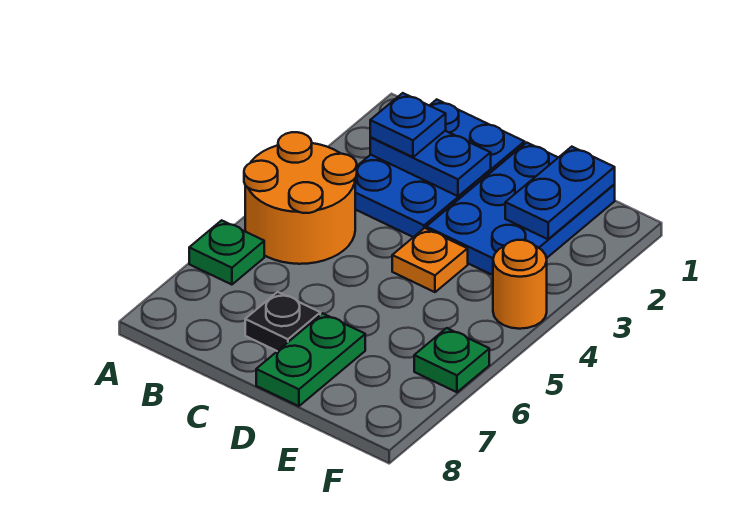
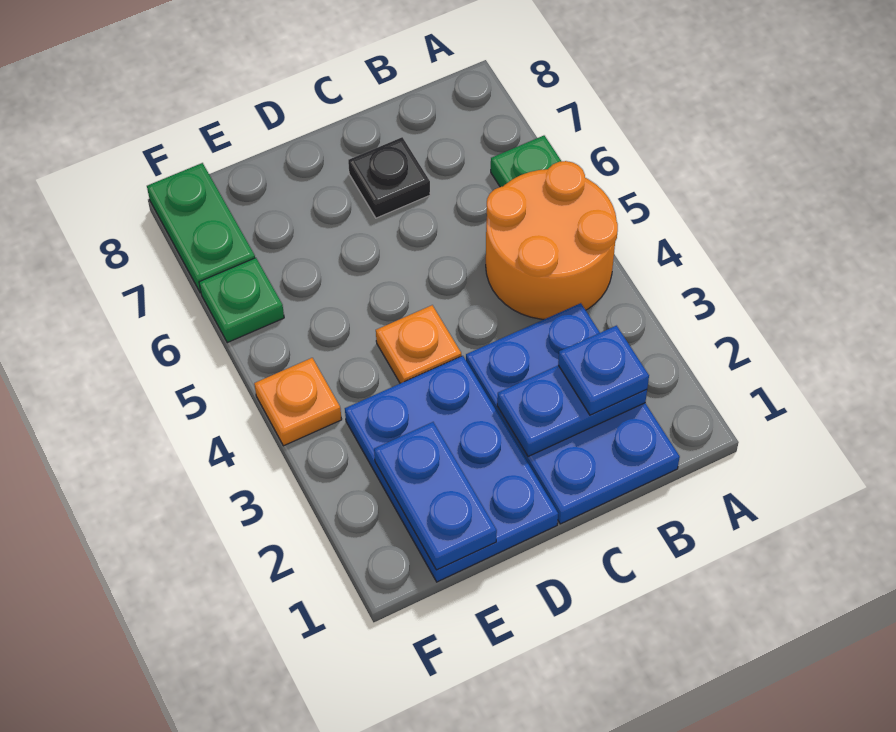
green plate D7:D8 level 1 -> green plate F7:F8 level 1
orange round brick F4 level 1 -> orange plate F4 level 1

